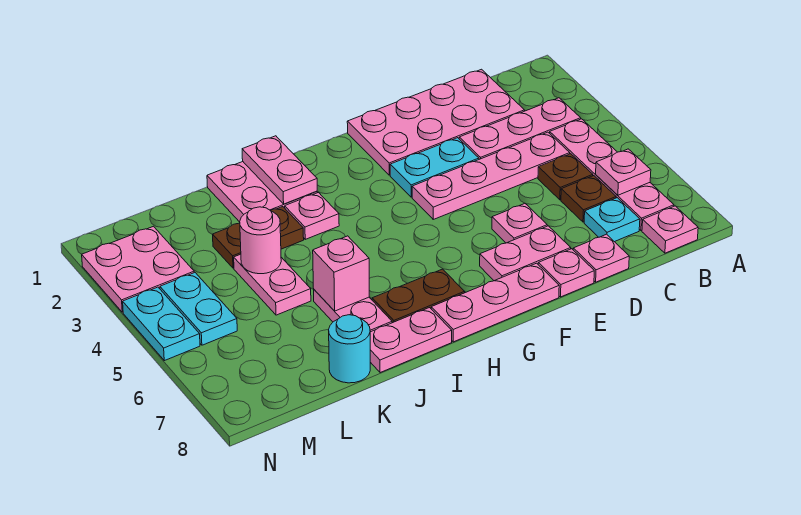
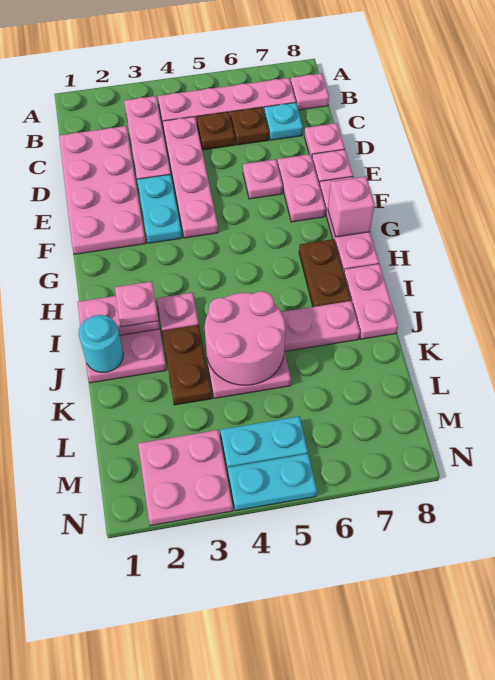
pink plate B6 level 2 -> pink plate I2 level 3
pink brick J6 level 2 -> pink brick G8 level 2
pink round brick K4 level 2 -> pink round brick J4:K5 level 2
cyan round brick K8 level 1 -> cyan round brick J1 level 2

